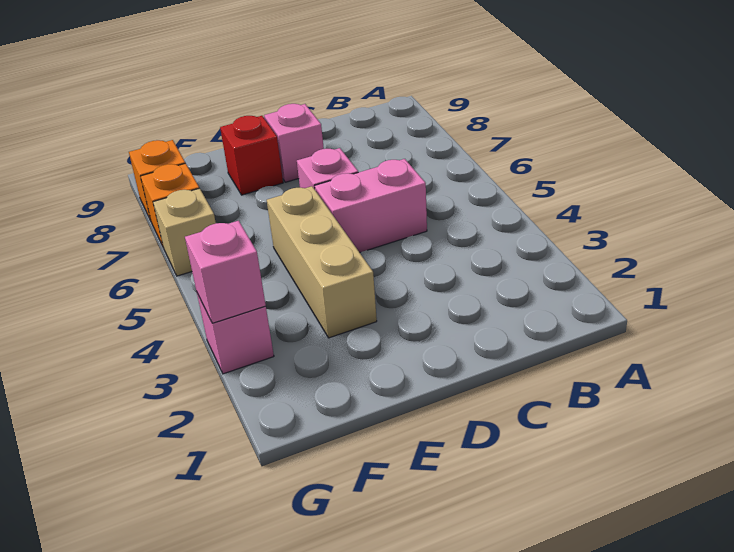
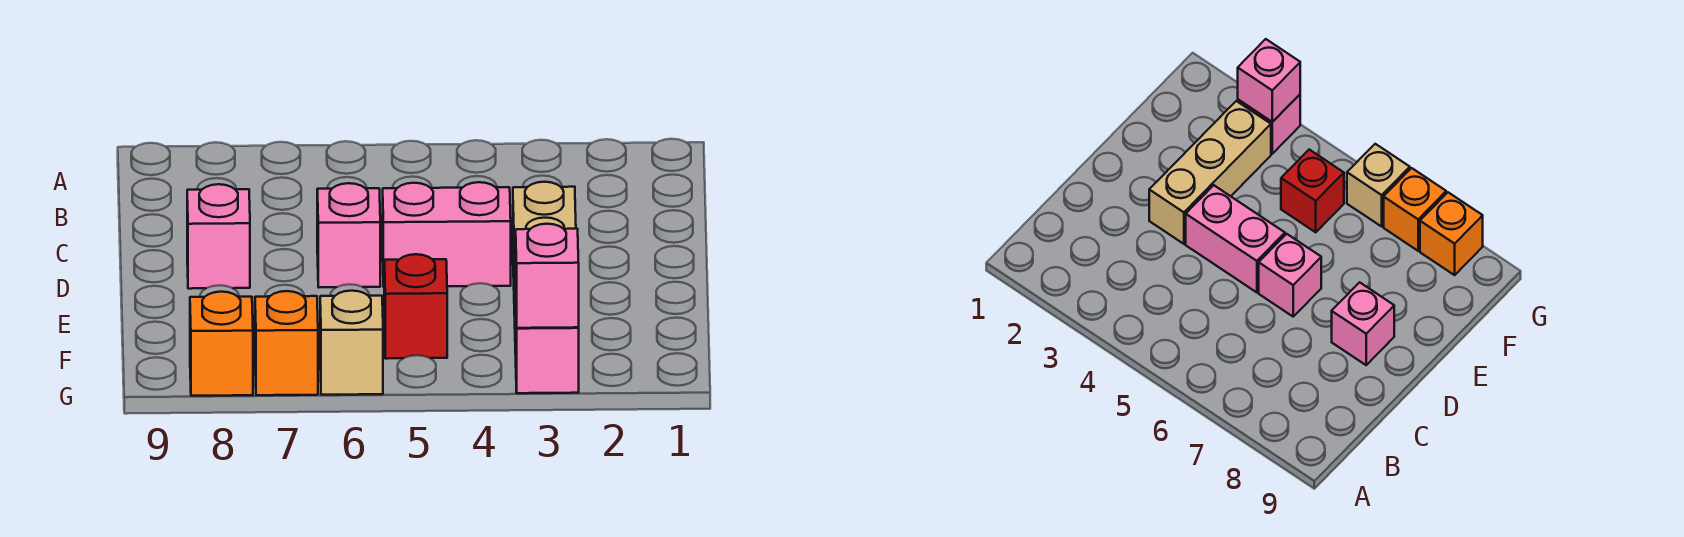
pink brick C5:D5 level 1 -> pink brick D4:D5 level 1
tan brick E3:E5 level 1 -> tan brick D3:F3 level 1
red brick E8 level 1 -> red brick F5 level 1

